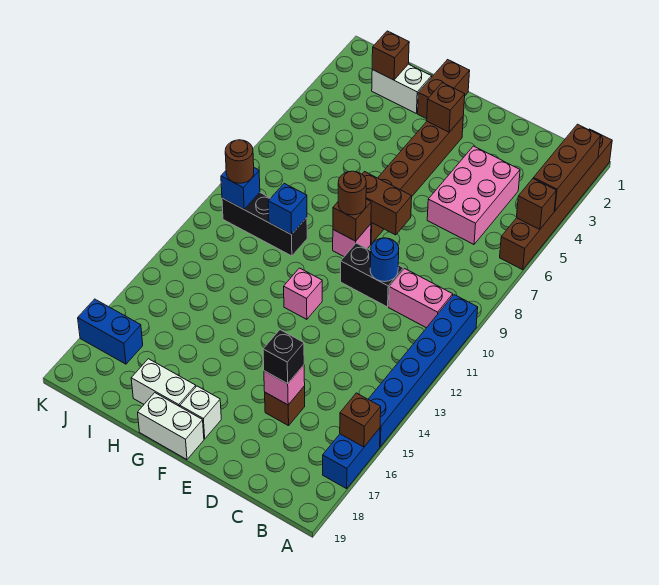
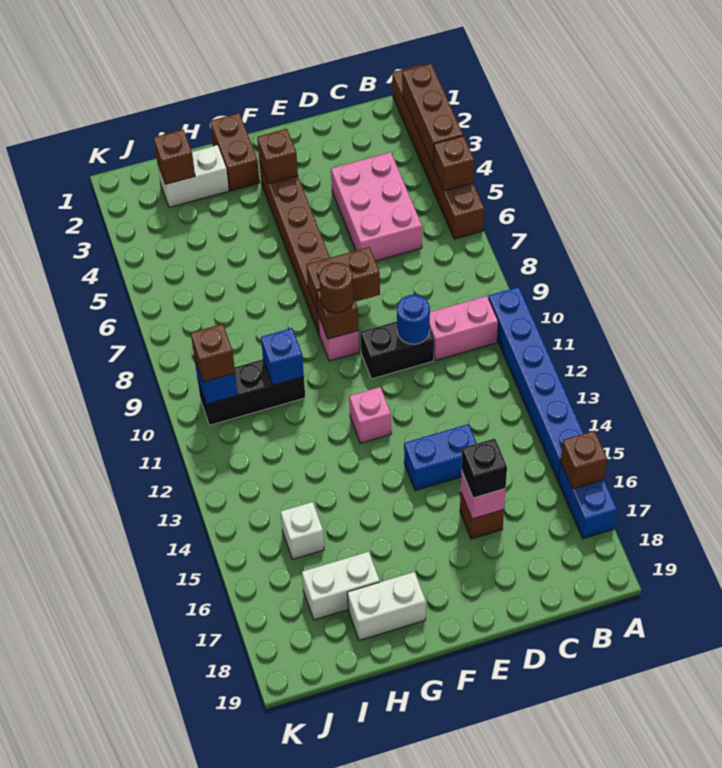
white brick F18 level 1 -> white brick I15 level 1
white brick F19:G19 level 1 -> white brick H17:I17 level 1
brown round brick J10 level 3 -> brown brick J10 level 3
blue brick J17:K17 level 1 -> blue brick D14:E14 level 1

